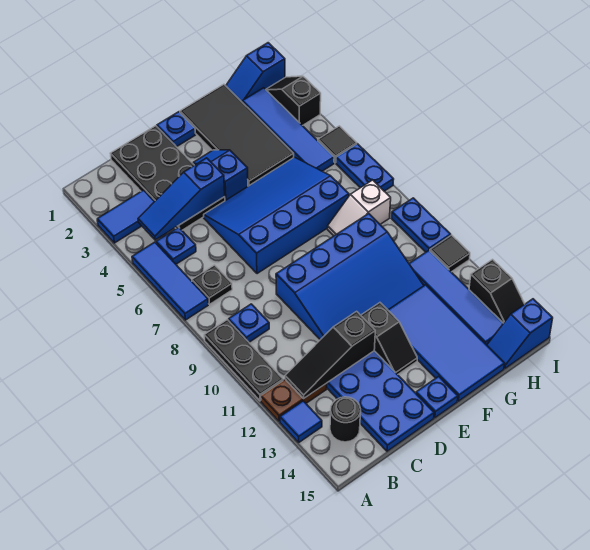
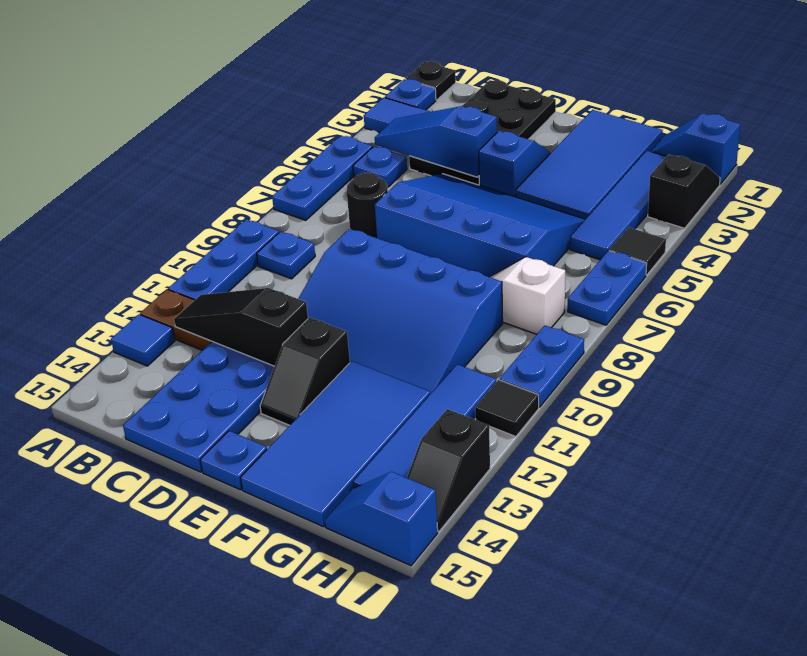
blue tile A5:A7 level 1 -> blue plate A5:A7 level 1
black plate A9:A11 level 1 -> blue plate A9:A11 level 1
black plate B7 level 1 -> black plate A1 level 1
black round brick B14 level 1 -> black round brick C7 level 1
blue plate E1 level 1 -> blue plate A2 level 1
black tile F1:G4 level 1 -> blue tile F1:G4 level 1

